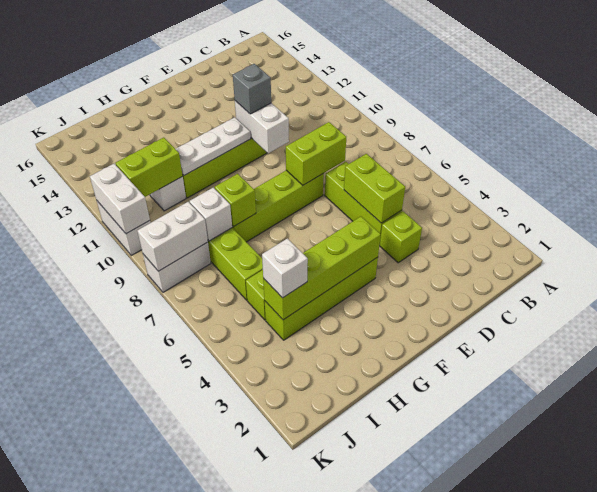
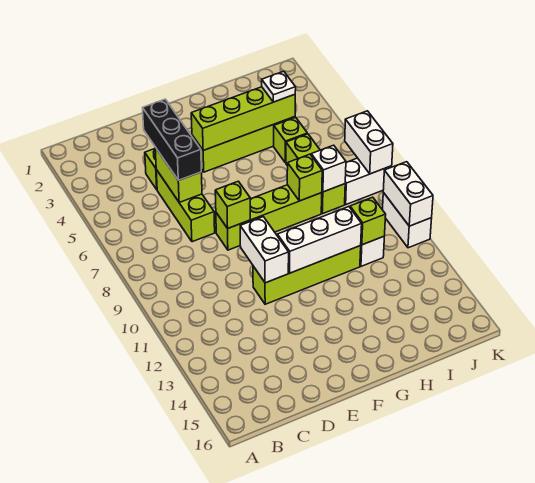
none -> black brick D4:D6 level 3
lime brick D8:E8 level 2 -> lime brick E8 level 2
grey brick E11 level 3 -> none
white plate F11:H11 level 2 -> white brick F11:H11 level 2
white brick I4 level 3 -> white plate I4 level 3
lime brick I11:J11 level 2 -> lime brick I11 level 2
white brick J8:K8 level 2 -> white brick K7:K8 level 2

